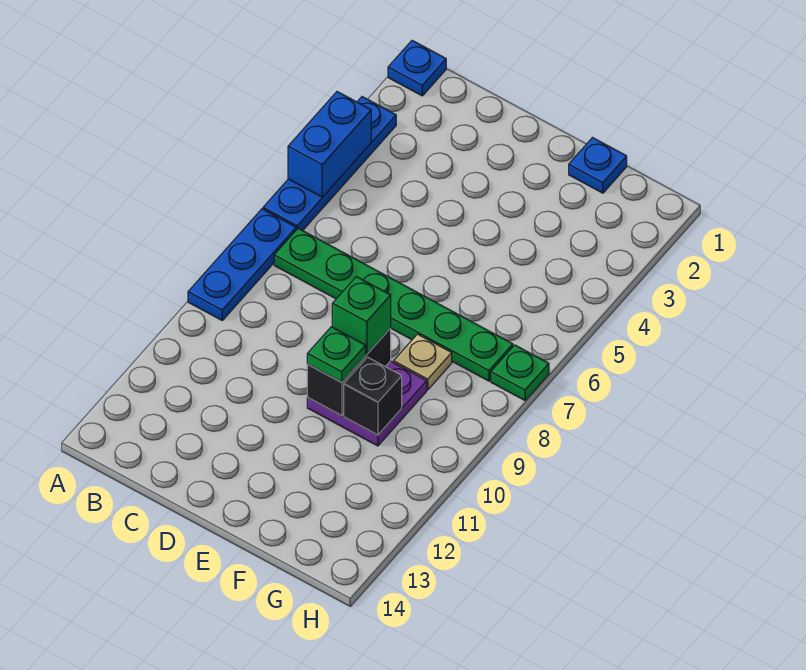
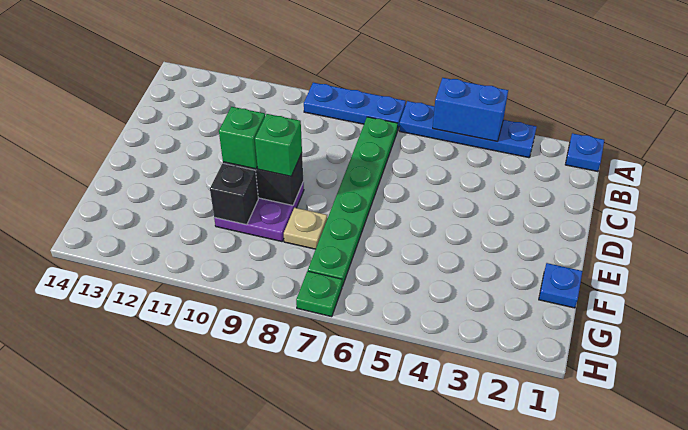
green plate E10 level 3 -> green brick E10 level 3

